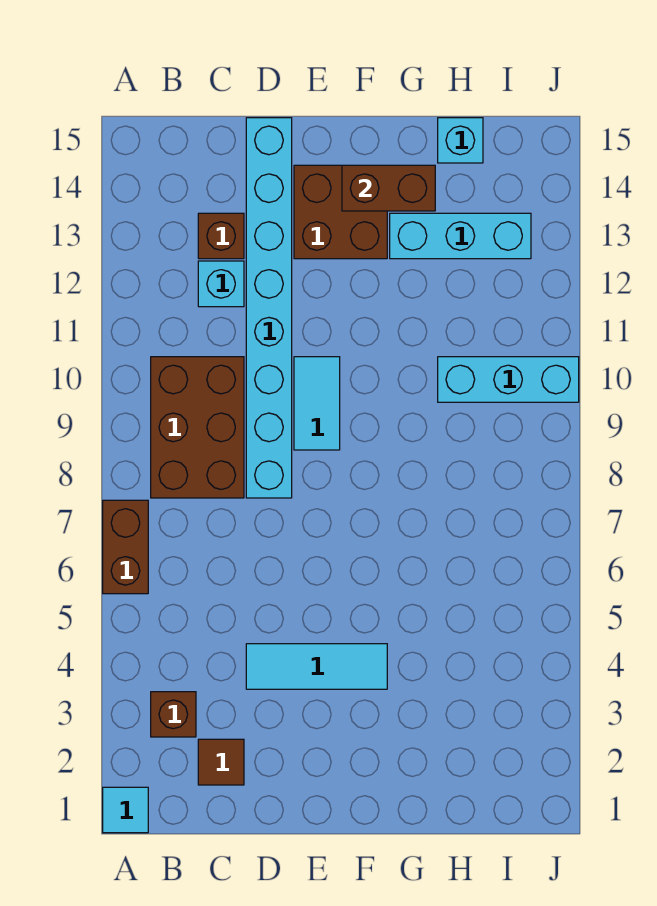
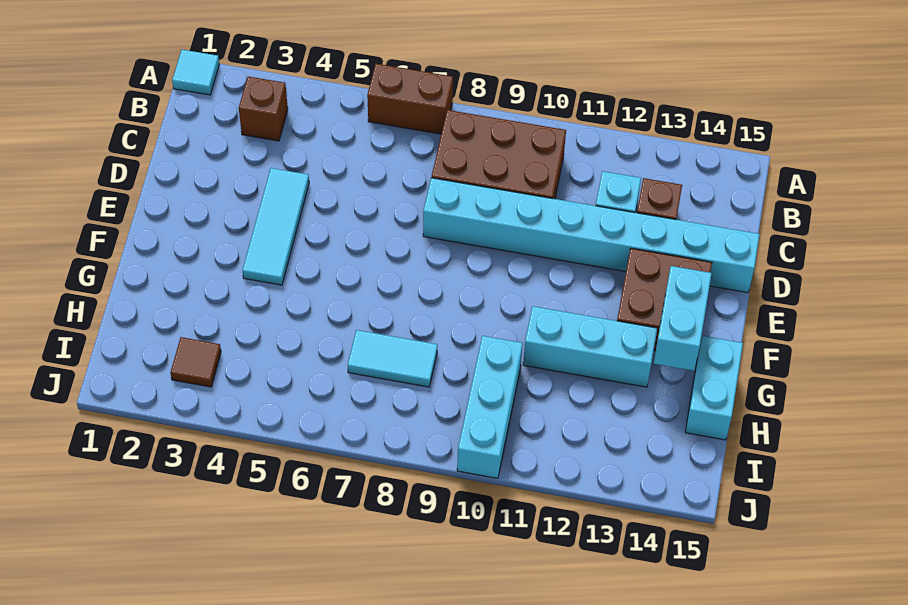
brown tile C2 level 1 -> brown tile I3 level 1
cyan tile E9:E10 level 1 -> cyan tile H7:H8 level 1
brown brick F14:G14 level 2 -> cyan brick F14:G14 level 2
cyan brick G13:I13 level 1 -> cyan brick G11:G13 level 1
cyan brick H15 level 1 -> cyan brick G15:H15 level 1

